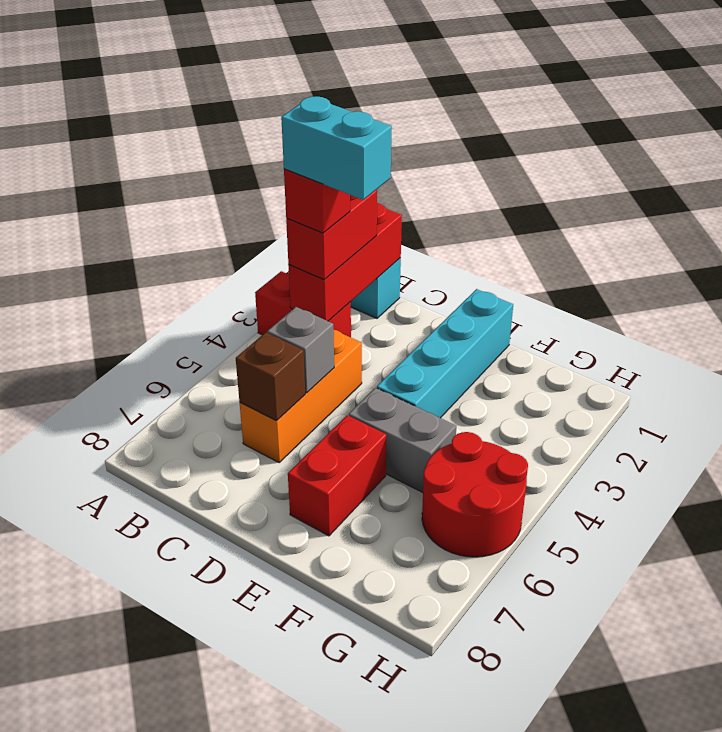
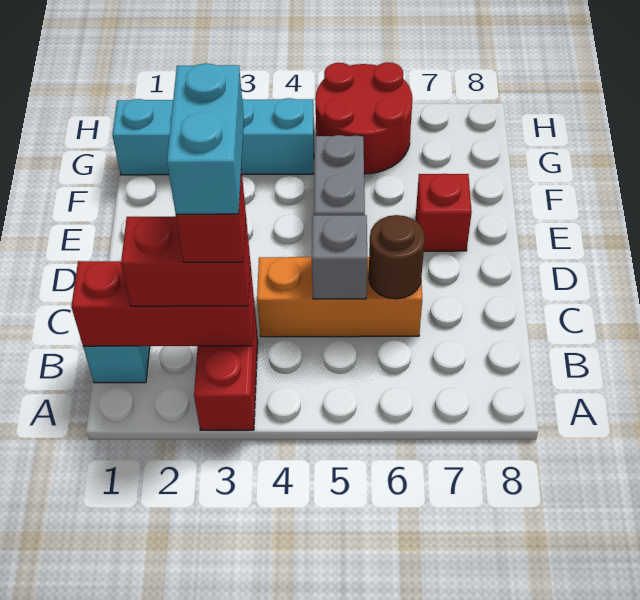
brown brick C6 level 2 -> brown round brick C6 level 2
cyan brick E1:E4 level 1 -> cyan brick G1:G4 level 1
red brick E6:E7 level 1 -> red brick E7 level 1

